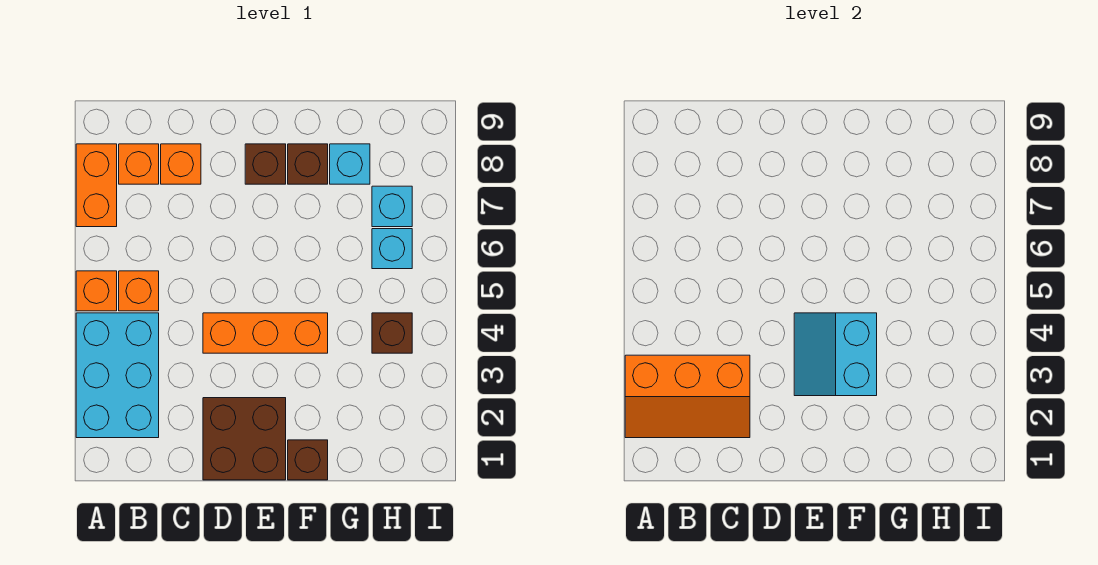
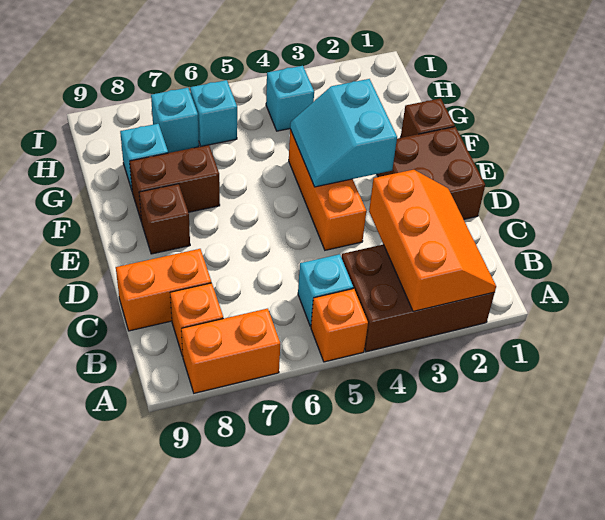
cyan brick A2:B4 level 1 -> brown brick A2:B4 level 1
orange brick B5 level 1 -> cyan brick B5 level 1
orange brick C8 level 1 -> orange brick C8:C9 level 1
cyan slope E3:F4 level 2 top F -> cyan slope E3:F4 level 2 top 3
brown brick F8 level 1 -> brown brick F7:F8 level 1
brown brick H4 level 1 -> cyan brick H4 level 1

